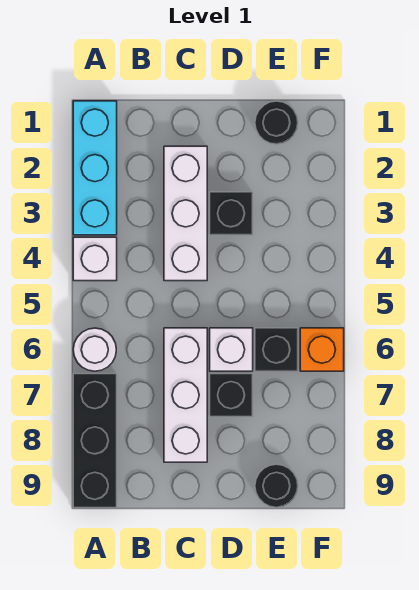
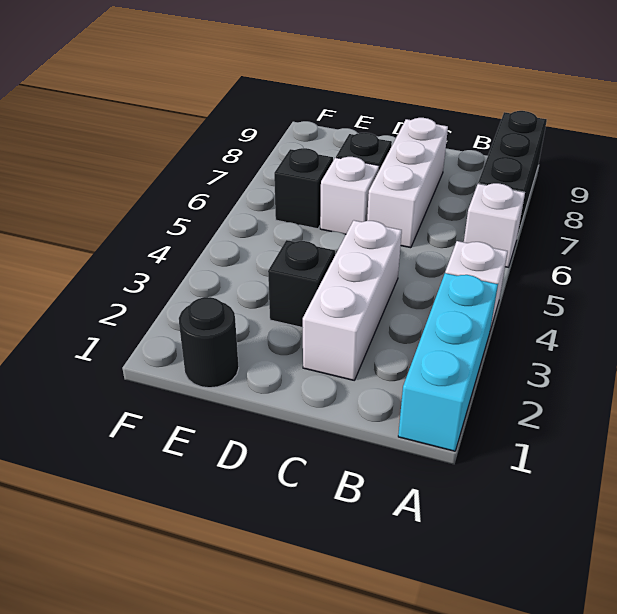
white round brick A6 level 1 -> white brick A6 level 1
black round brick E9 level 1 -> none
orange brick F6 level 1 -> none

